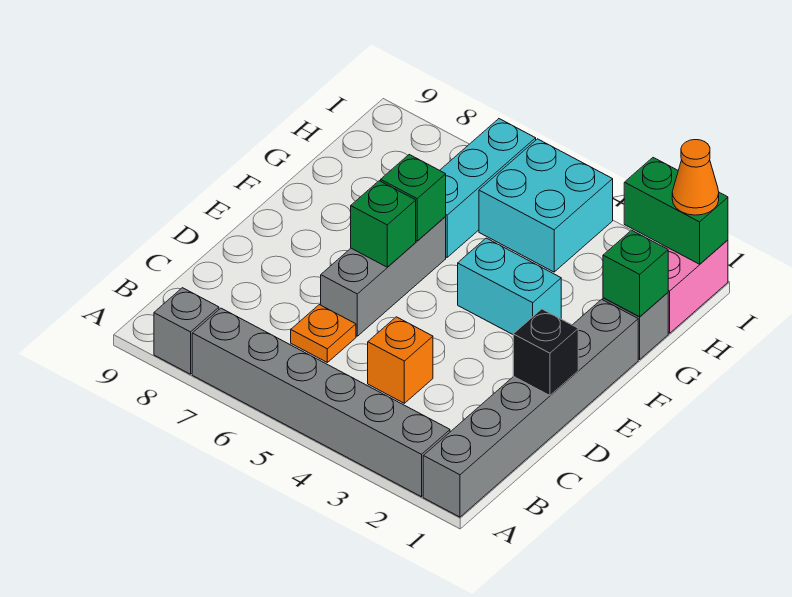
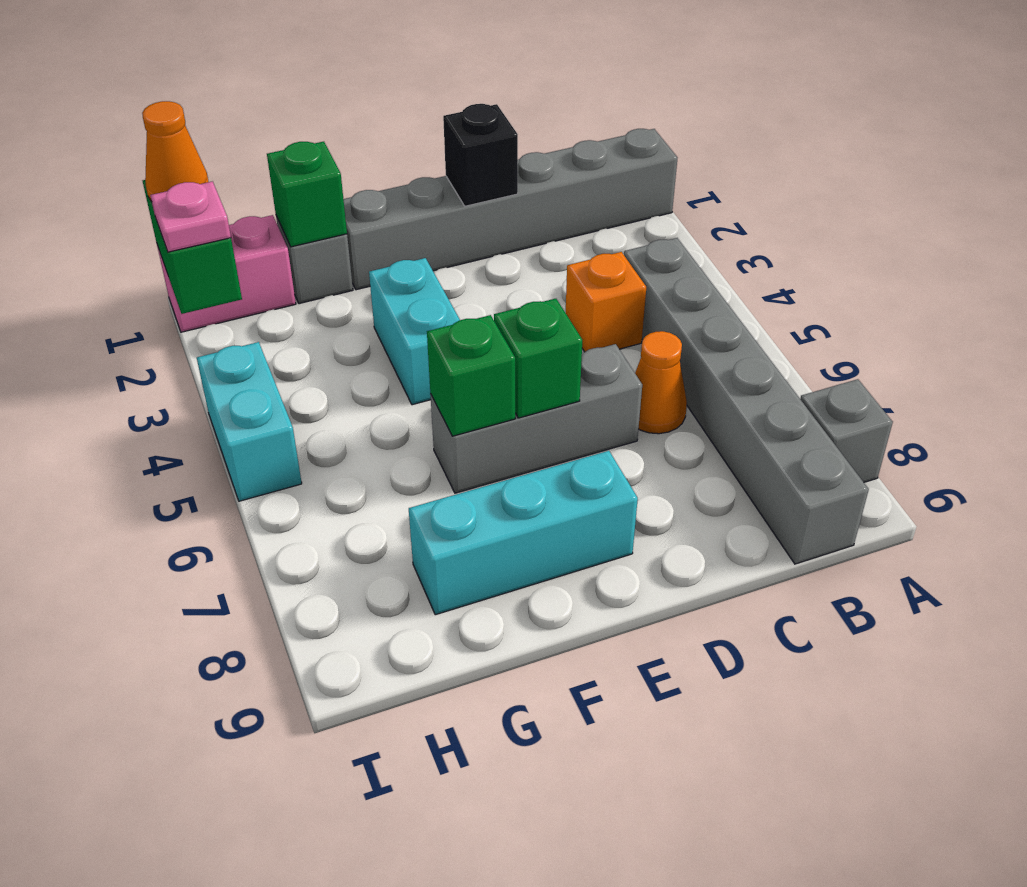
grey brick A2:A7 level 1 -> grey brick B4:B9 level 1
orange plate C6 level 1 -> orange cone C6 level 1
cyan brick G6:I6 level 1 -> cyan brick E8:G8 level 1
cyan brick H4:I5 level 1 -> cyan brick I4:I5 level 1
none -> pink plate I2 level 3

